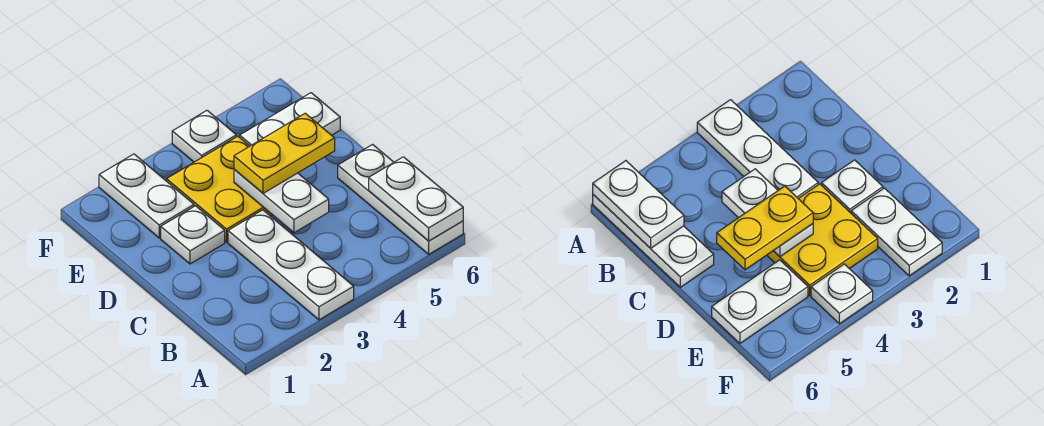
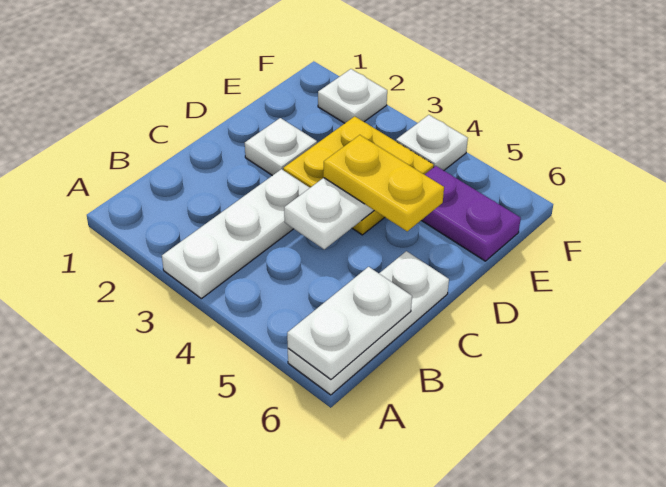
white plate E2:F2 level 1 -> white plate F2 level 1
white plate E5:E6 level 1 -> purple plate E5:E6 level 1

